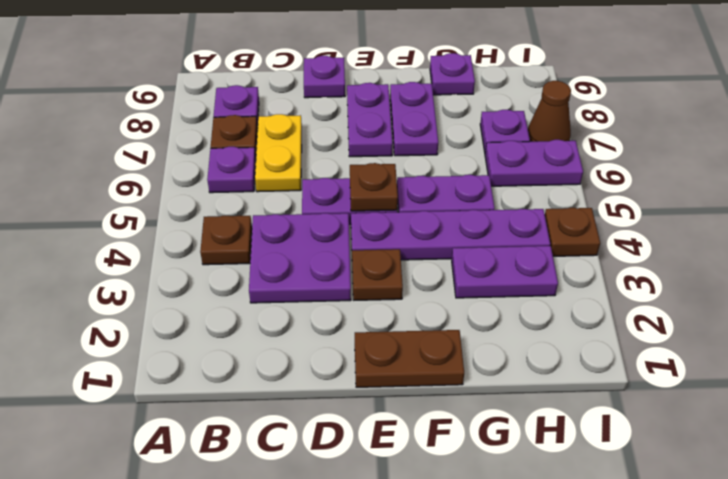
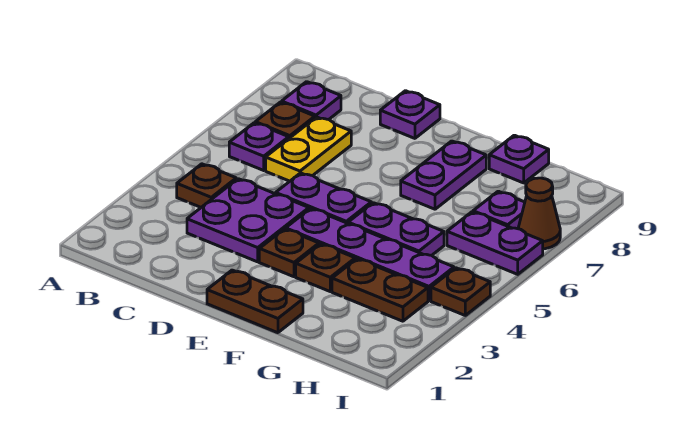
brown plate E5 level 2 -> brown plate F3 level 1
purple plate E7:E8 level 1 -> none
purple plate G3:H3 level 1 -> brown plate G3:H3 level 1

